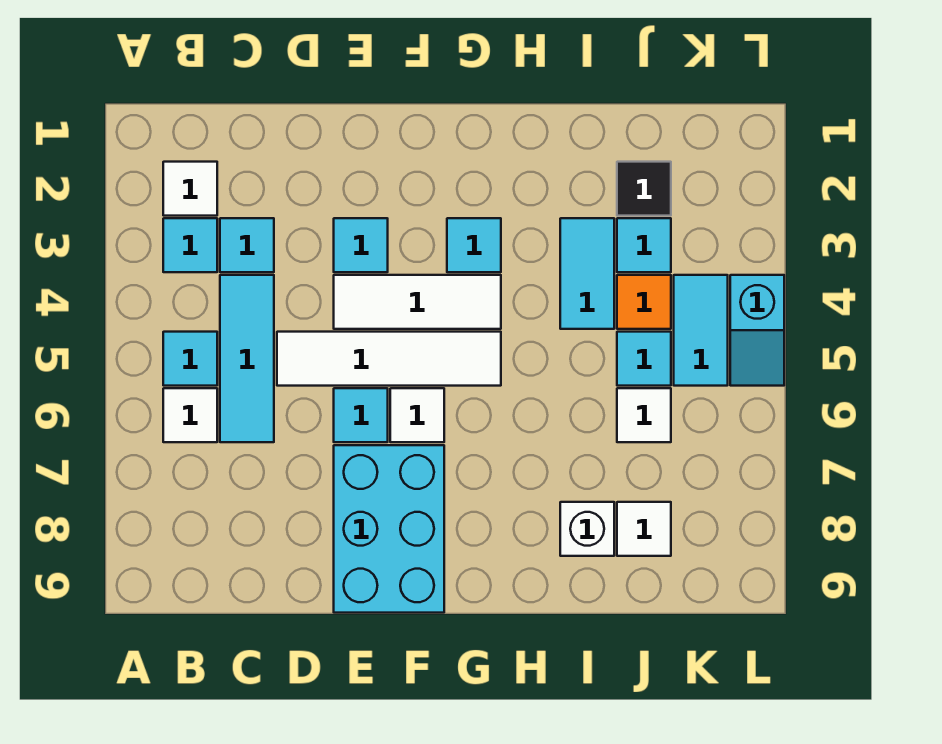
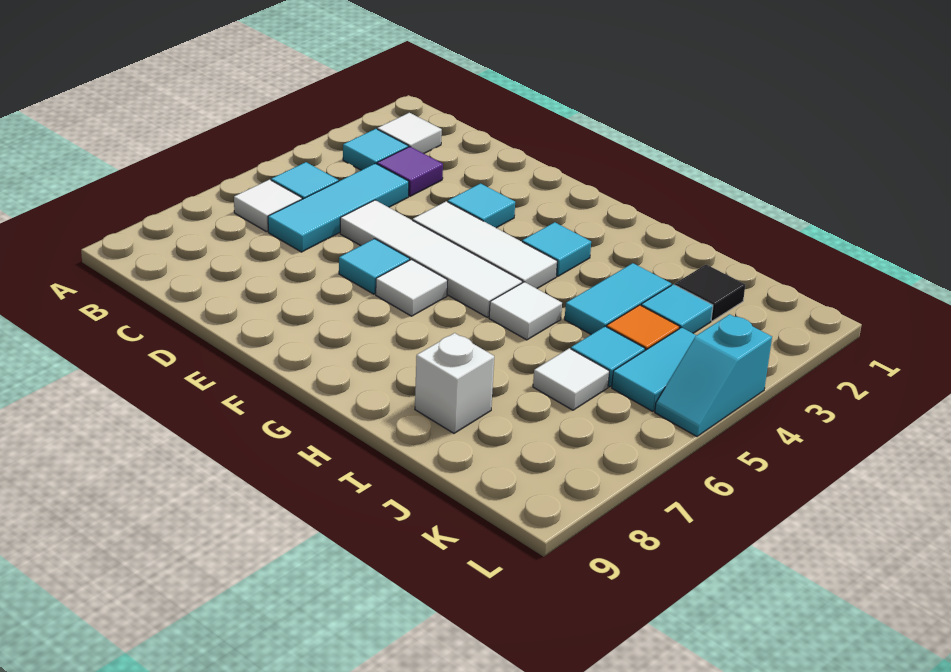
cyan tile C3 level 1 -> purple tile C3 level 1
cyan brick E7:F9 level 1 -> none
white tile J8 level 1 -> white tile H5 level 1

